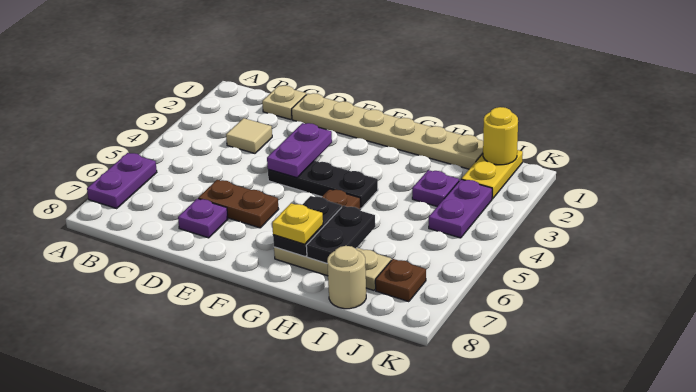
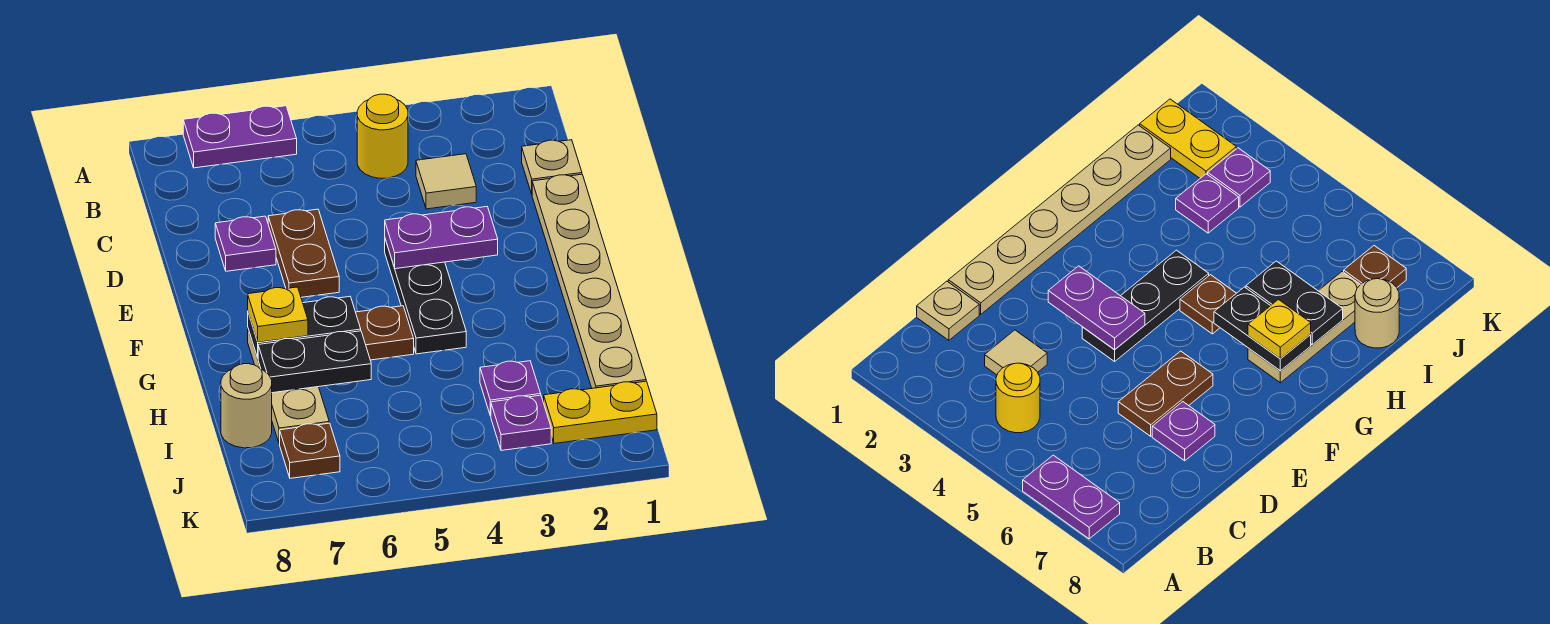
yellow round brick J1 level 2 -> yellow round brick B4 level 1
purple plate J3:J4 level 1 -> purple plate J3 level 1

